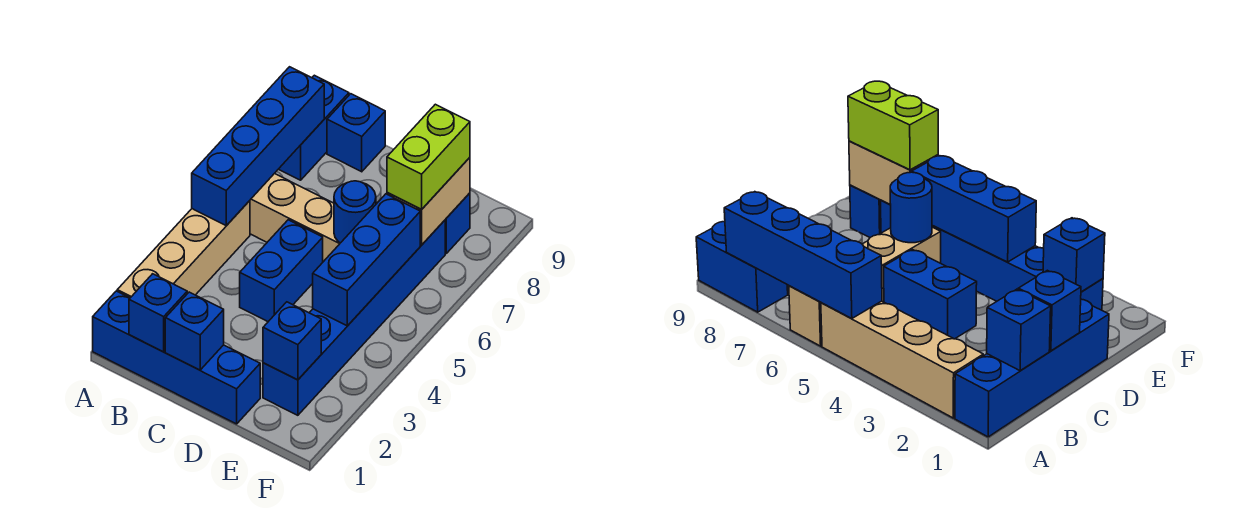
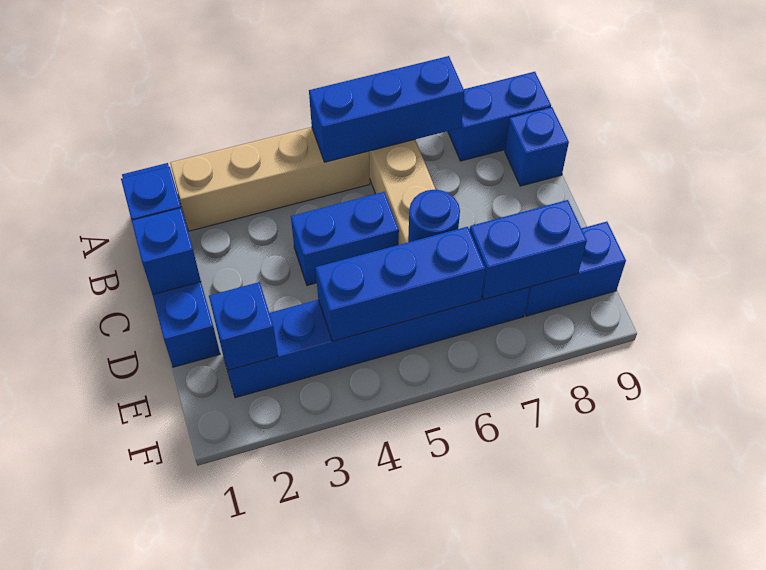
blue brick A5:A8 level 2 -> blue brick A5:A7 level 2
tan brick E7:E8 level 2 -> blue brick E7:E8 level 2
lime brick E7:E8 level 3 -> none
blue brick E8 level 1 -> blue brick E8:E9 level 1

